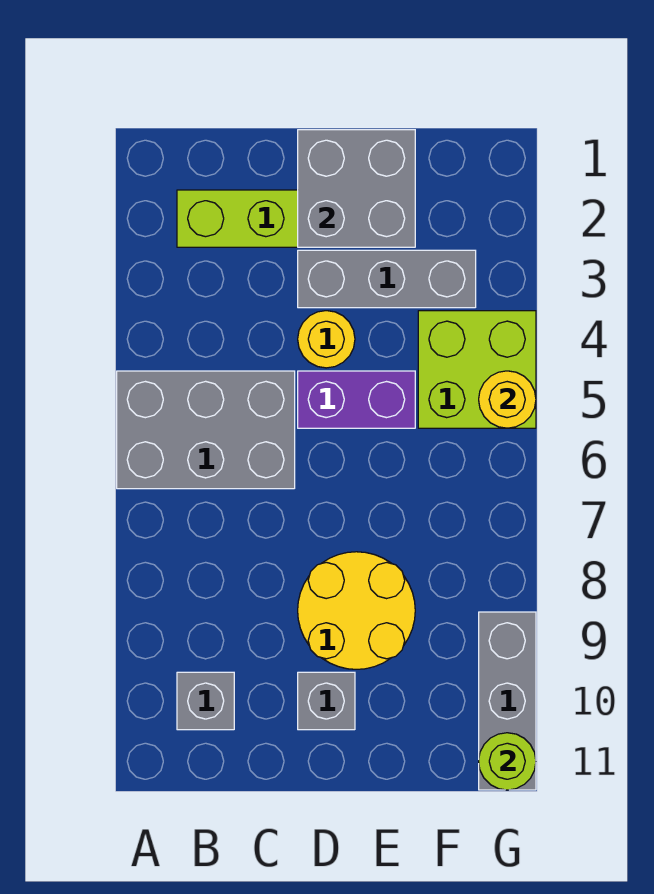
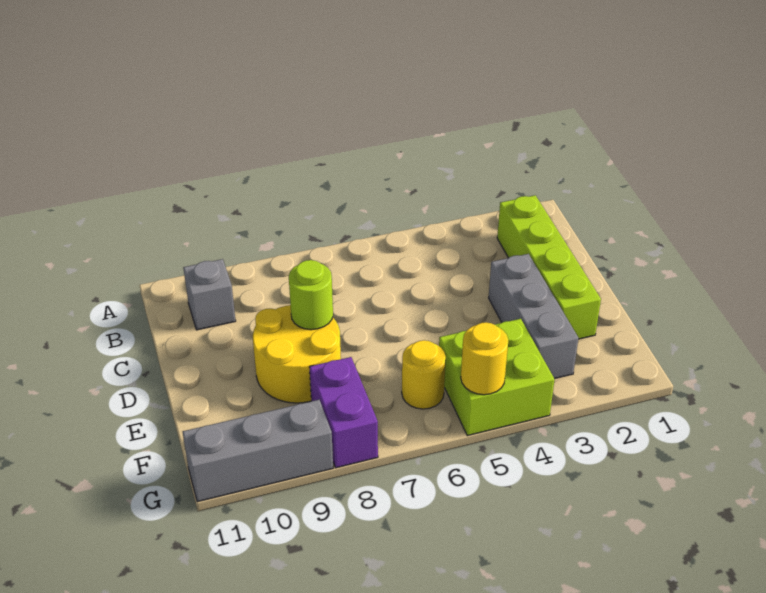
grey brick A5:C6 level 1 -> none
grey brick D1:E2 level 2 -> none
yellow round brick D4 level 1 -> yellow round brick F6 level 1
purple brick D5:E5 level 1 -> purple brick F8:G8 level 1
grey brick D10 level 1 -> none
lime round brick G11 level 2 -> lime round brick D8 level 2

